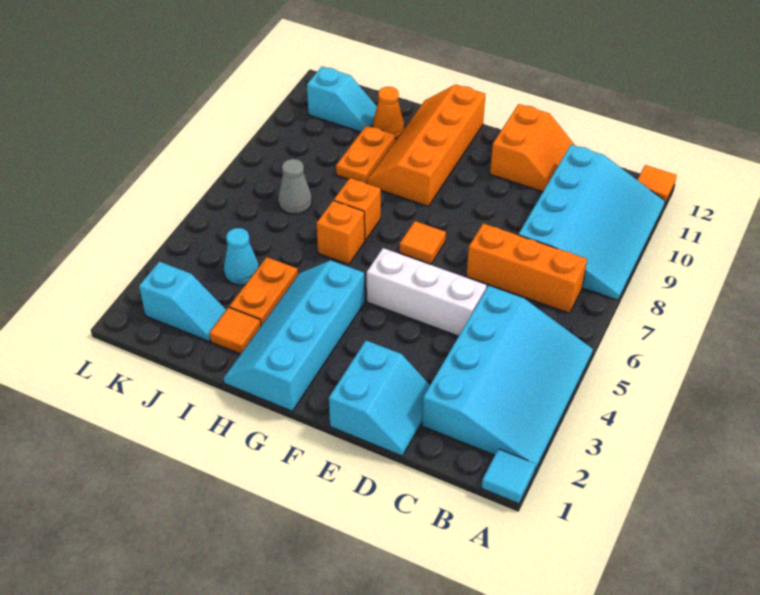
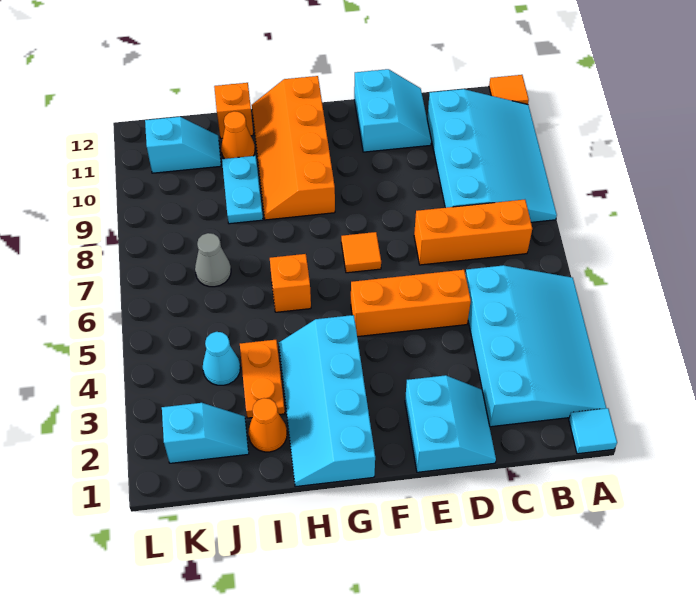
white brick D5:F5 level 1 -> orange brick D5:F5 level 1
orange slope D11:E12 level 1 top E -> cyan slope D11:E12 level 1 top E
orange brick H7 level 1 -> orange brick I12 level 1
orange tile I2 level 1 -> orange cone I2 level 1
orange plate I9:I10 level 1 -> cyan plate I9:I10 level 1

